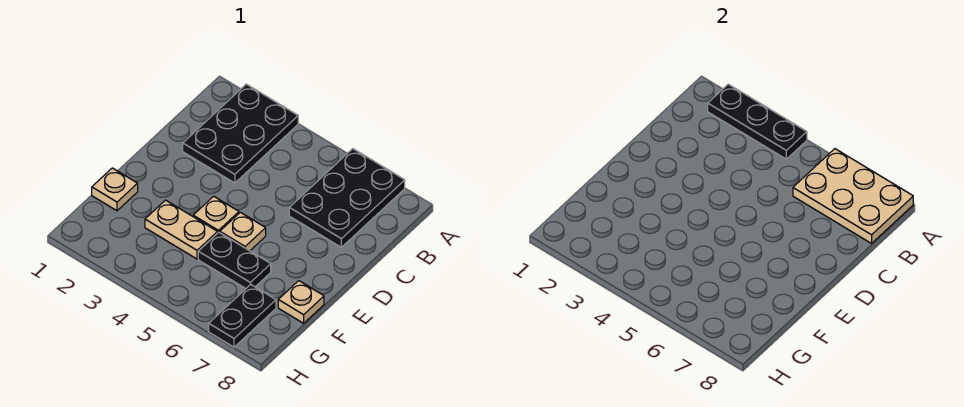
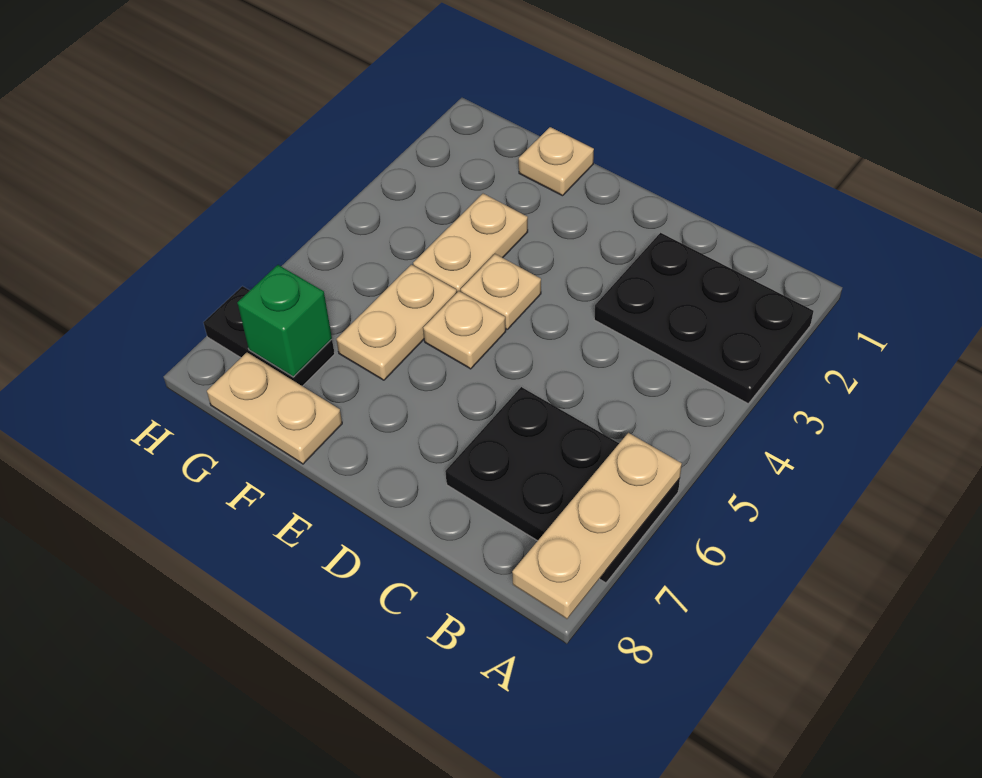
black plate A2:A4 level 2 -> none
tan plate A6:B8 level 2 -> tan plate A6:A8 level 2
black plate F5:F6 level 1 -> tan plate F5:F6 level 1
tan plate F8 level 1 -> tan plate F8:G8 level 1
none -> green brick G7 level 2

